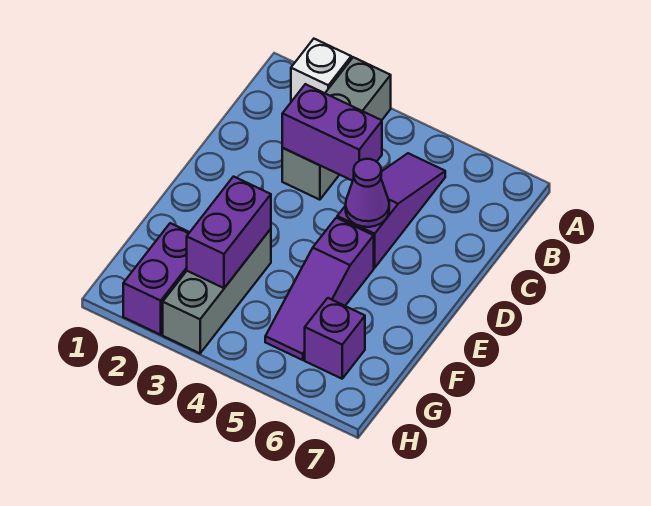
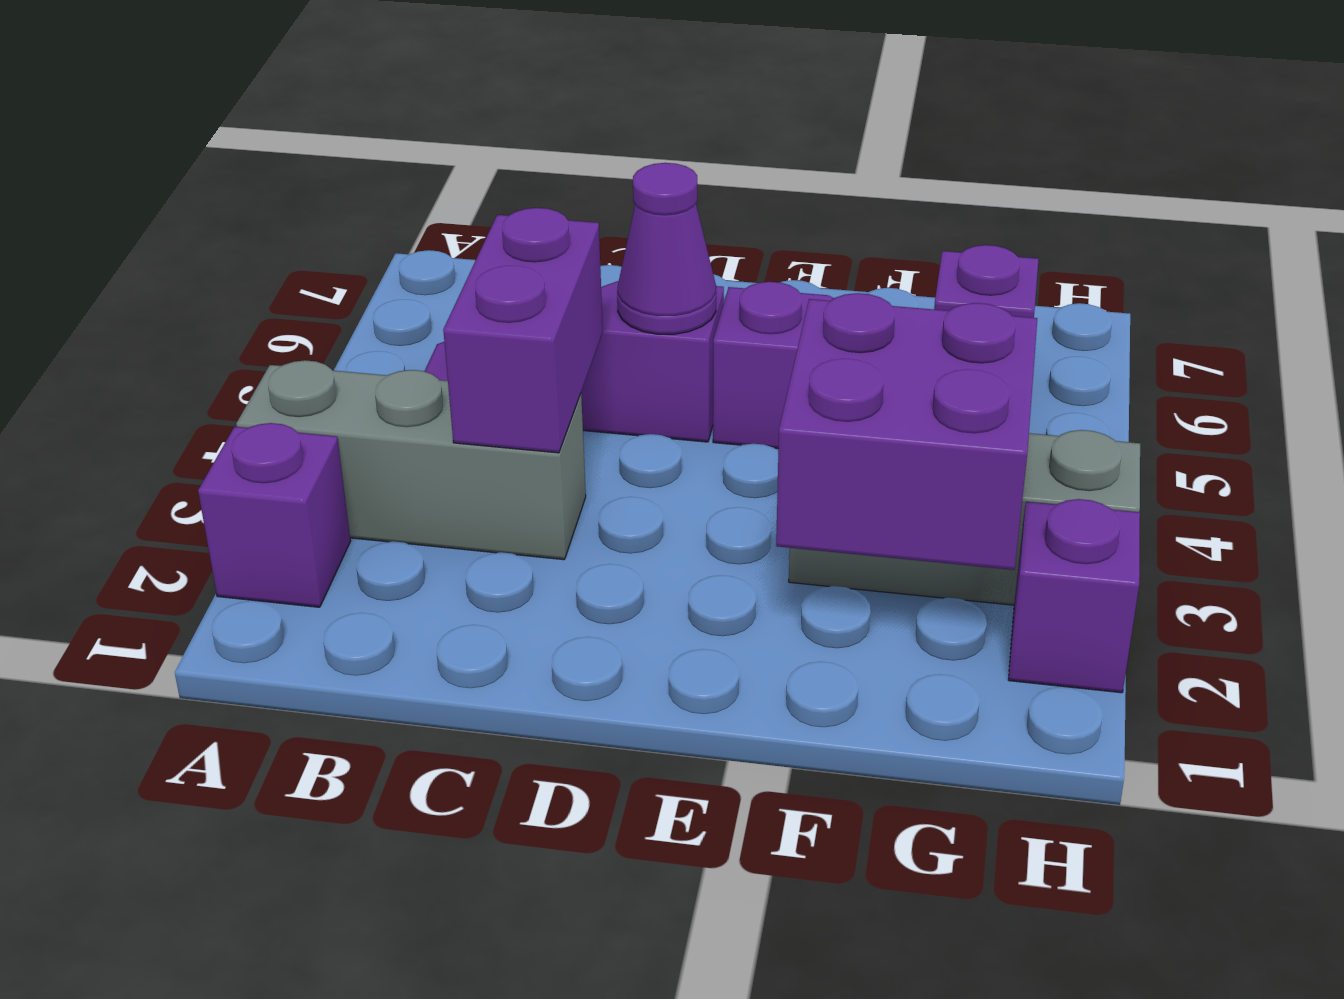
white brick A2 level 1 -> purple brick A2 level 1
purple brick F3:G3 level 2 -> purple brick F2:G3 level 2
purple brick G2:H2 level 1 -> purple brick H2 level 1

